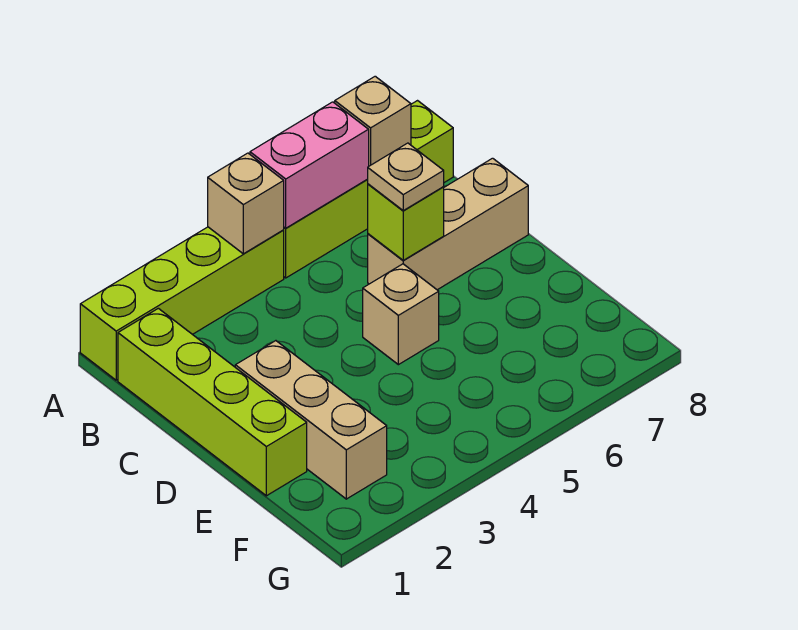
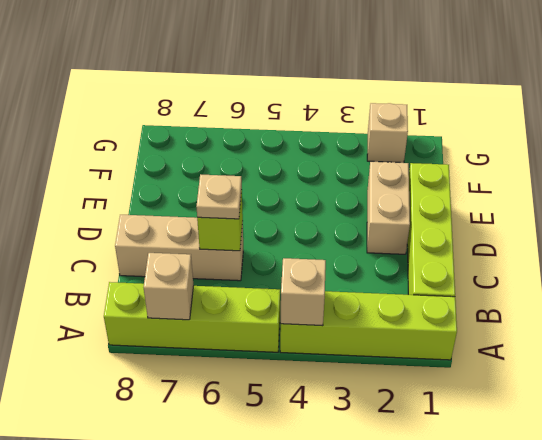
pink brick A5:A6 level 2 -> none
tan brick D2:F2 level 1 -> tan brick D2:E2 level 1
tan brick D5 level 1 -> tan brick G2 level 1

